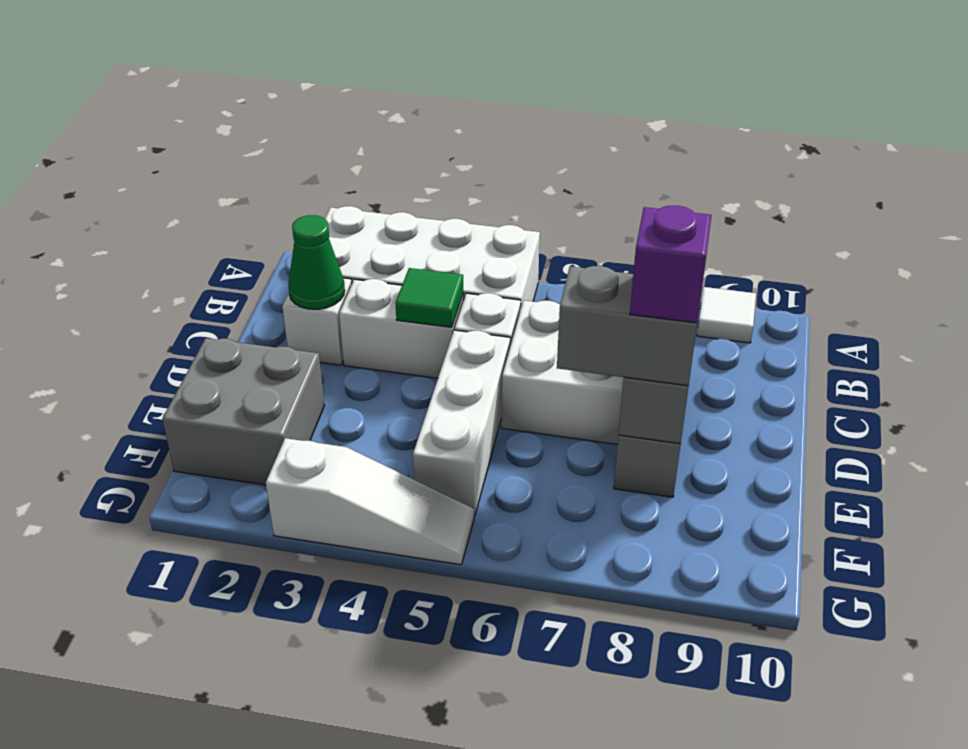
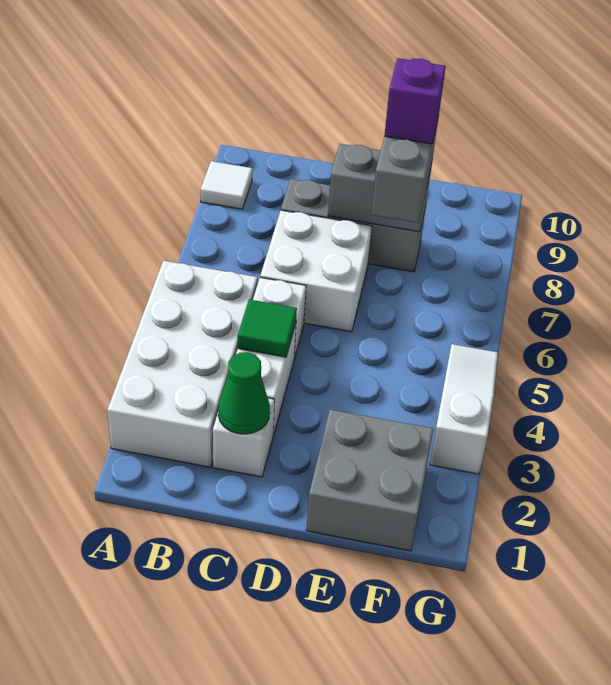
white brick D5:F5 level 1 -> none

